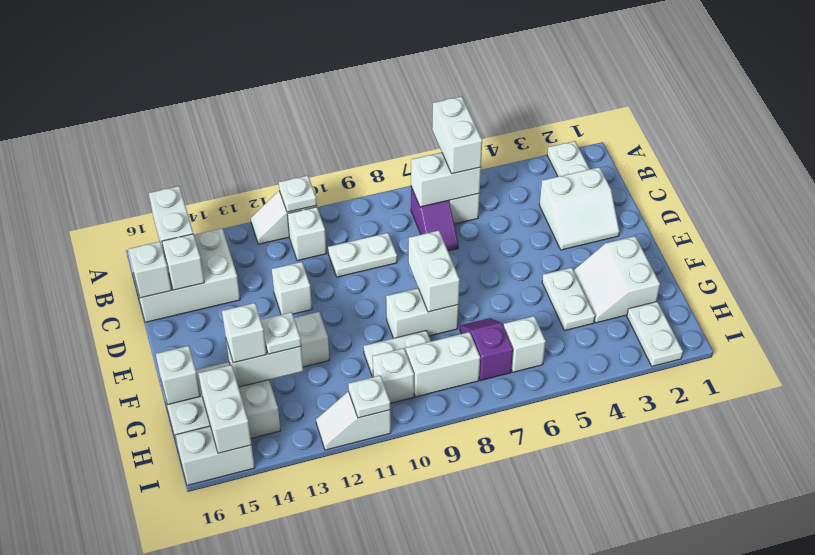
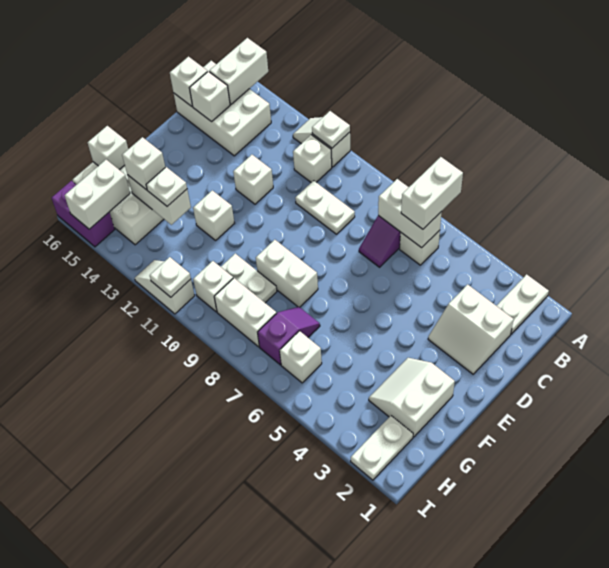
white brick E8:F8 level 2 -> none
white plate F4:G4 level 1 -> none
white brick I15:I16 level 1 -> purple brick I15:I16 level 1

